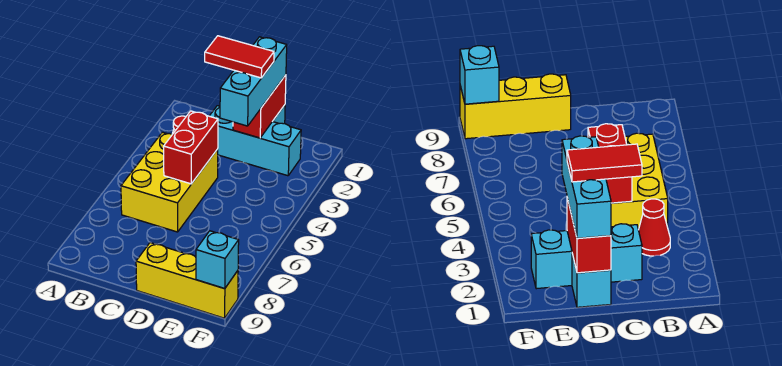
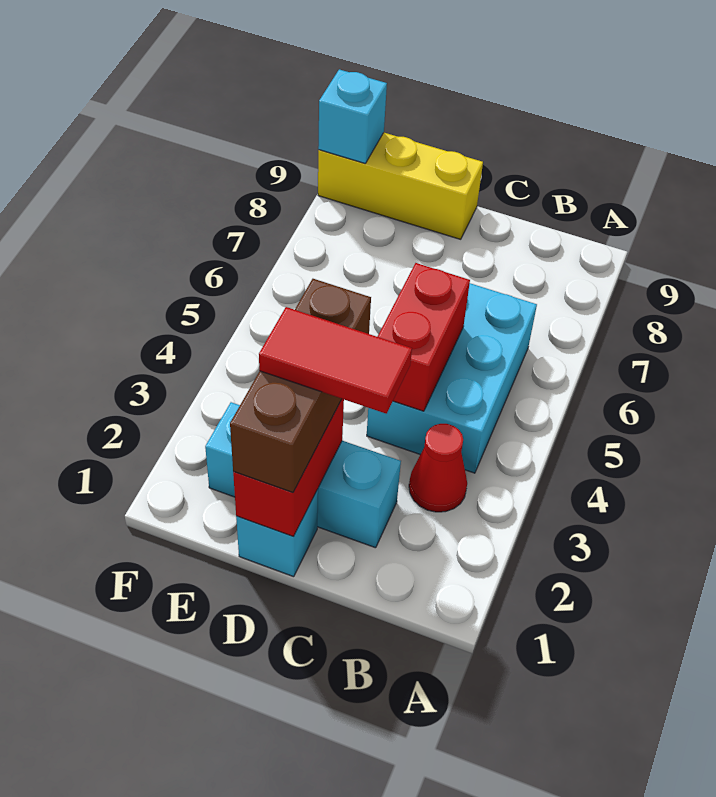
yellow brick B4:C6 level 1 -> cyan brick B4:C6 level 1
cyan brick D1:D3 level 3 -> brown brick D1:D3 level 3

